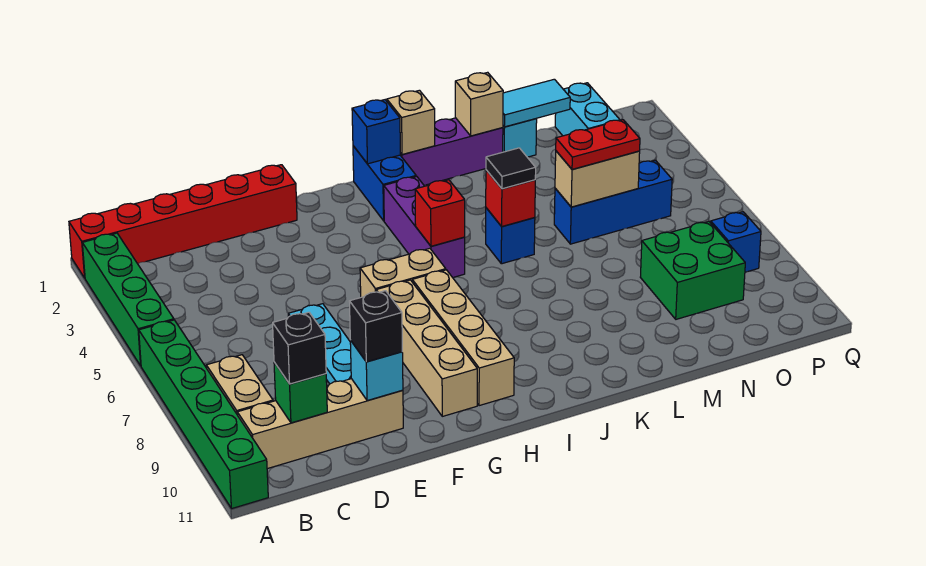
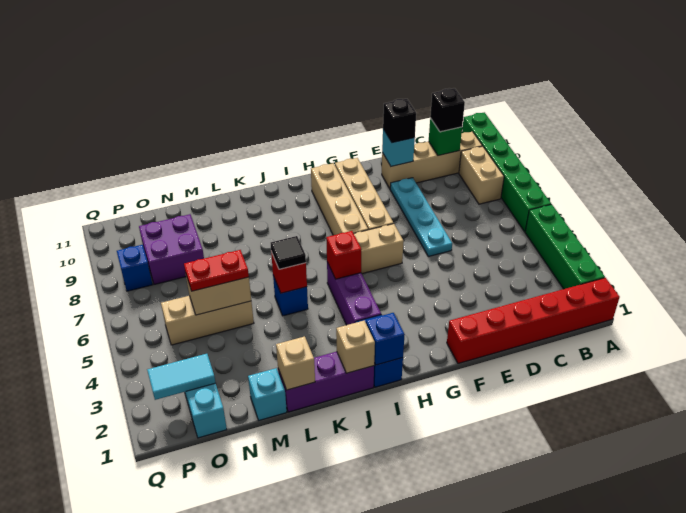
cyan tile M1:N1 level 2 -> cyan tile O2:P2 level 2
blue brick M5:O5 level 1 -> tan brick M5:O5 level 1
green brick N8:O9 level 1 -> purple brick N8:O9 level 1

